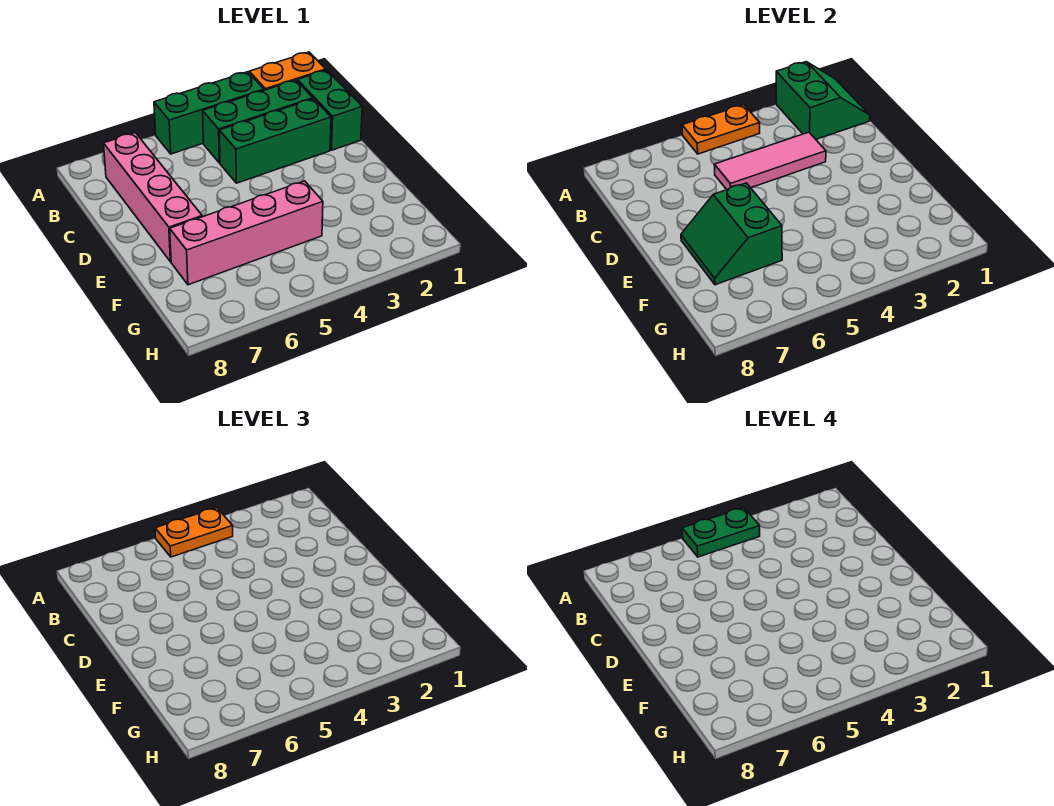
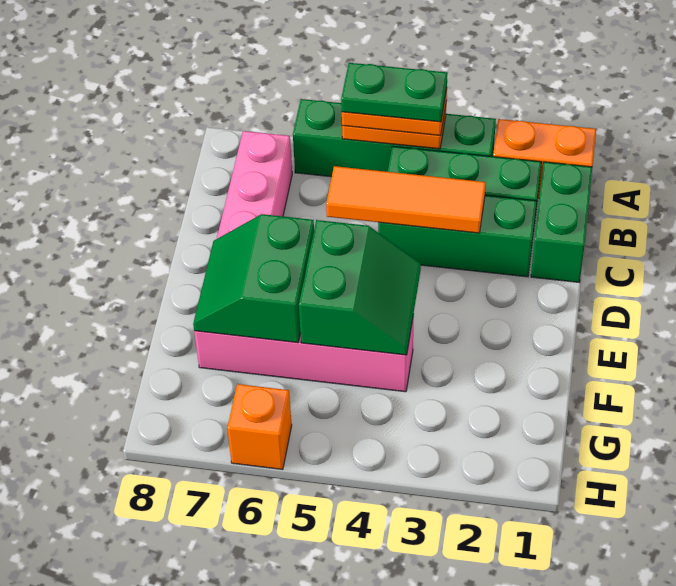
green slope A1:B2 level 2 top 2 -> green slope E4:F5 level 2 top 5
green brick A3:A5 level 1 -> green brick A3:A6 level 1
pink tile C3:C5 level 2 -> orange tile C3:C5 level 2
none -> orange brick H6 level 1

